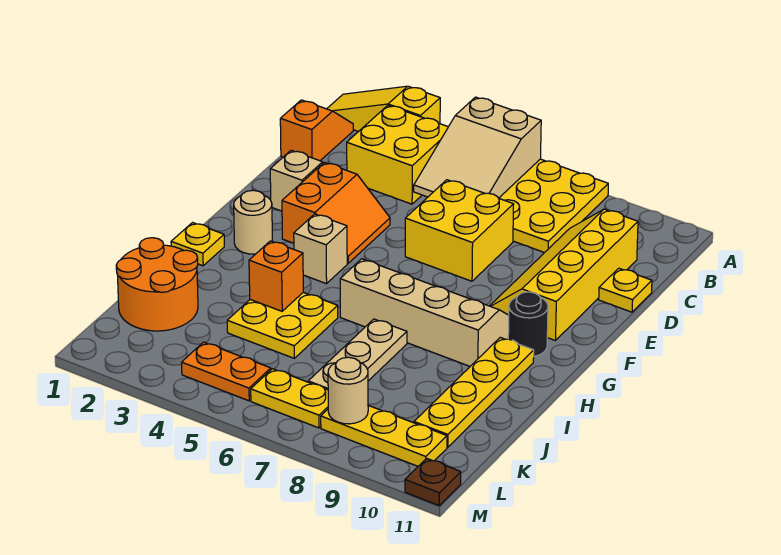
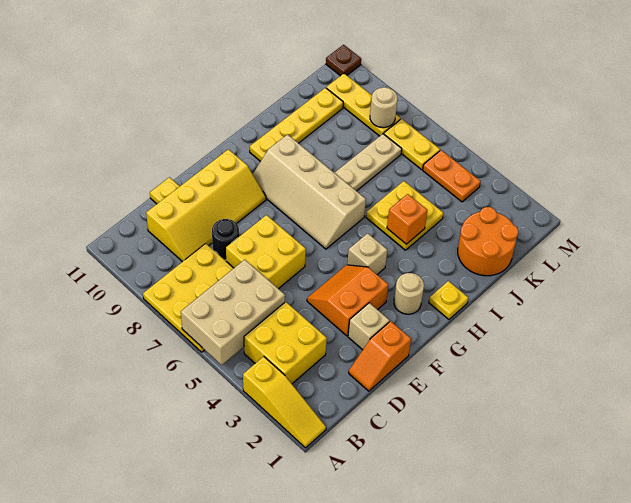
tan slope A5:C6 level 2 top A -> tan brick A5:C6 level 2
orange slope B1:C1 level 1 top C -> orange slope D1:E1 level 1 top E
black round brick G10 level 1 -> black round brick D8 level 1

